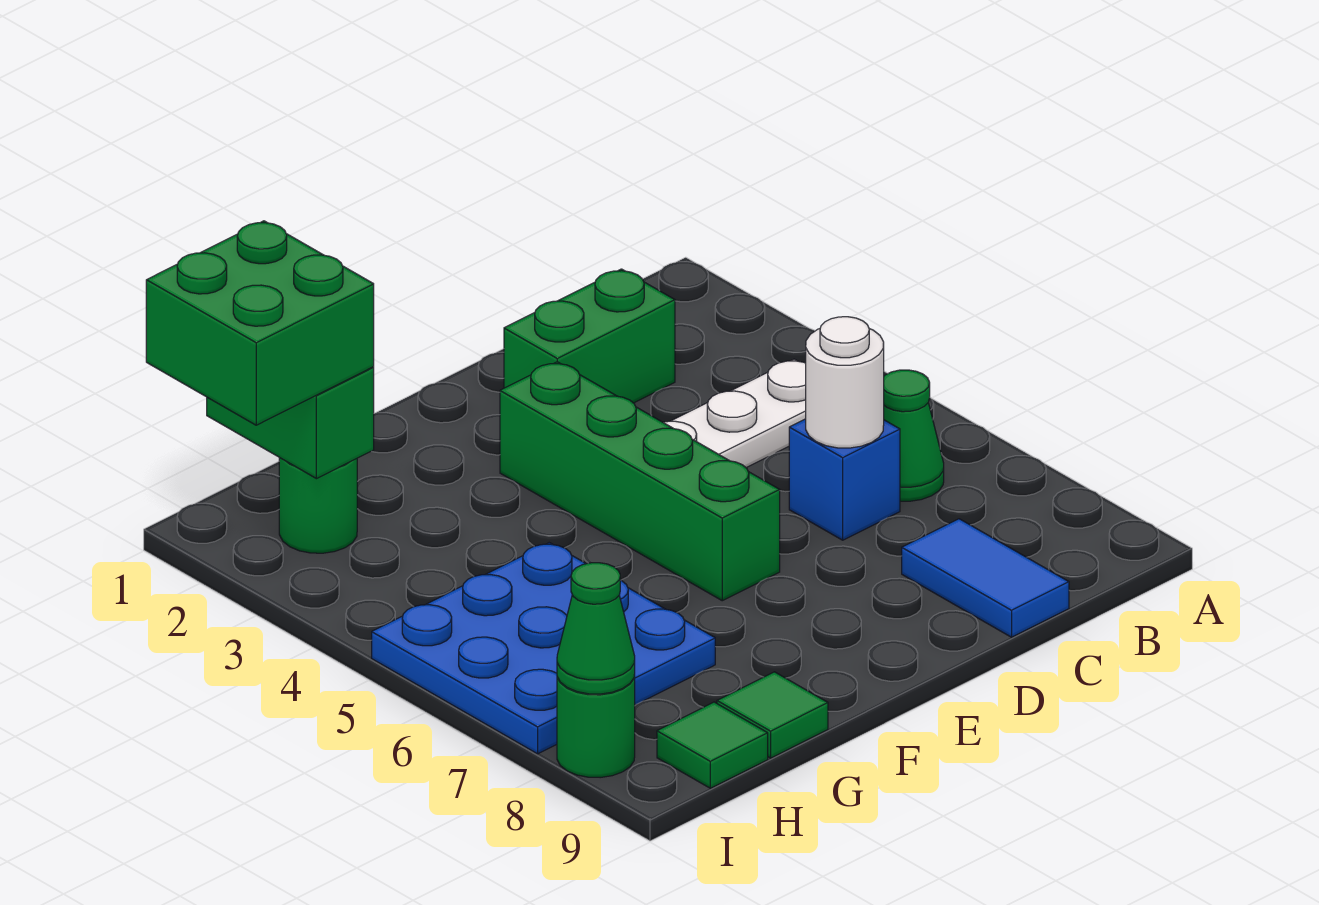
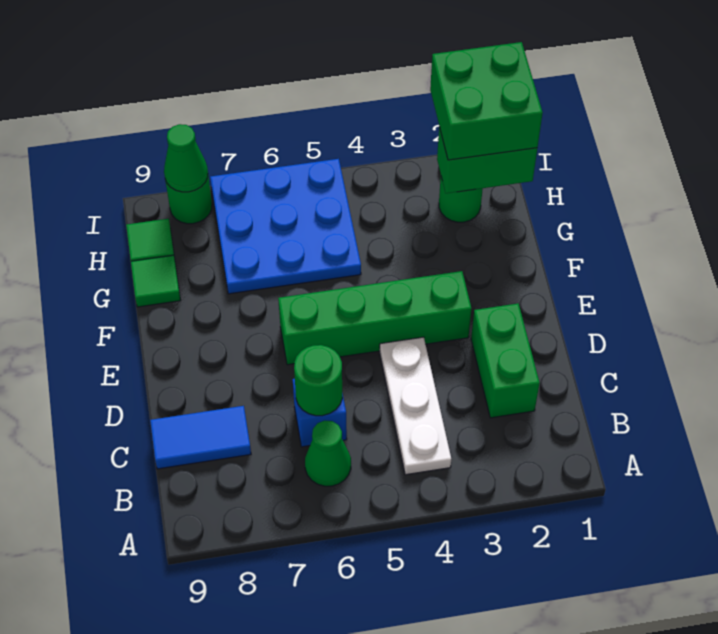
white round brick C6 level 2 -> green round brick C6 level 2

